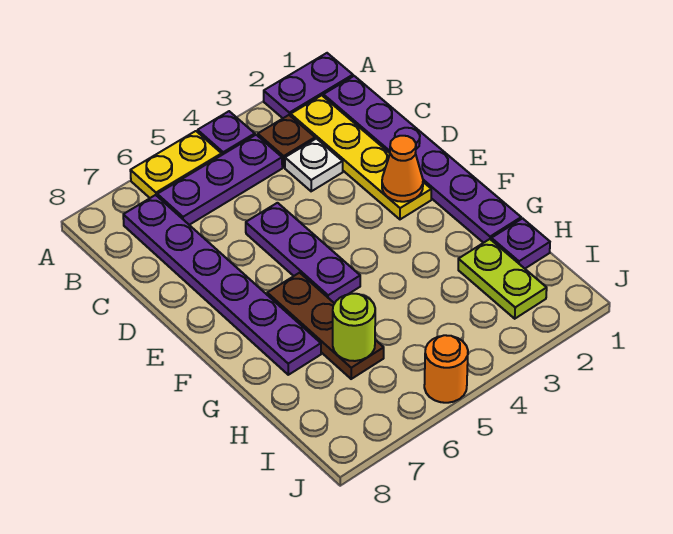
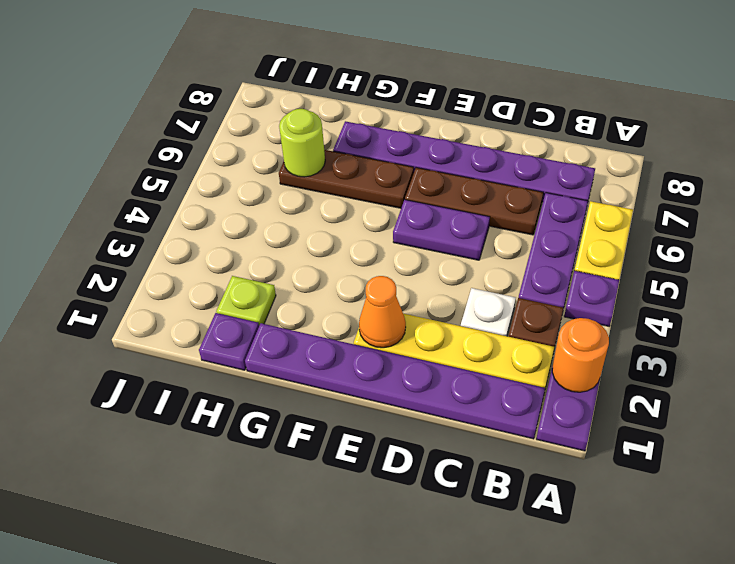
none -> brown plate C6:E6 level 1
purple plate D5:F5 level 1 -> purple plate D5:E5 level 1
lime plate H2:I2 level 1 -> lime plate H2 level 1
orange round brick J5 level 1 -> orange round brick A2 level 2

